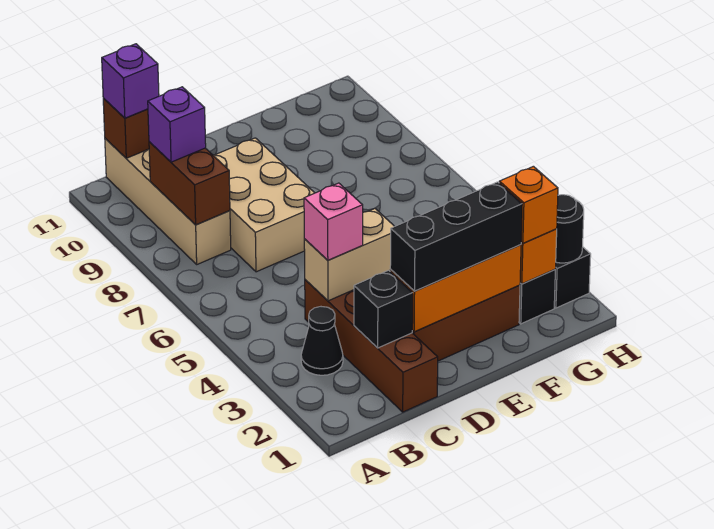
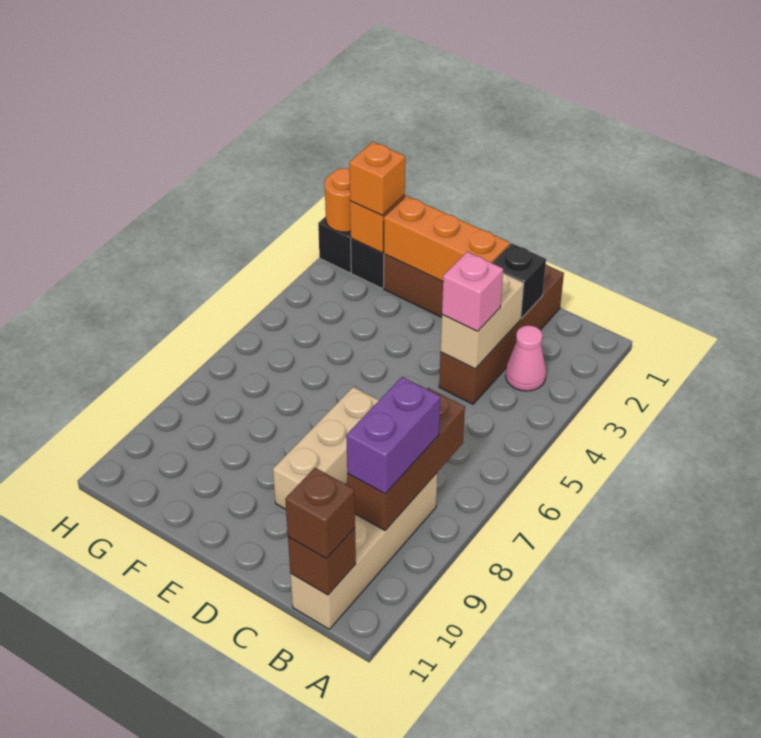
black cone B3 level 1 -> pink cone B3 level 1
brown brick B8:B9 level 2 -> brown brick B7:B9 level 2
purple brick B9 level 3 -> purple brick B8:B9 level 3
purple brick B11 level 3 -> brown brick B11 level 3
tan brick C4:D4 level 2 -> tan brick C3:C4 level 2
tan brick C7:D9 level 1 -> tan brick D7:D9 level 1
black brick D2:F2 level 3 -> none
black round brick H2 level 2 -> orange round brick H2 level 2

